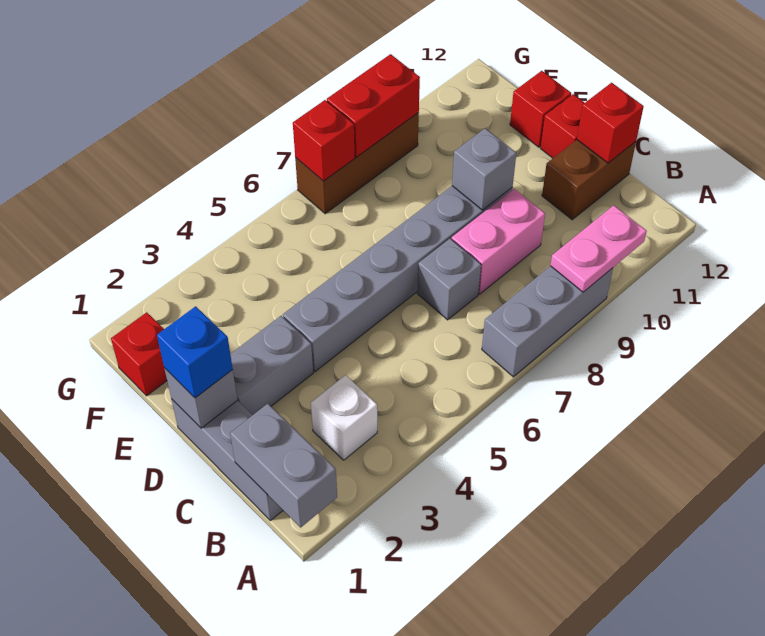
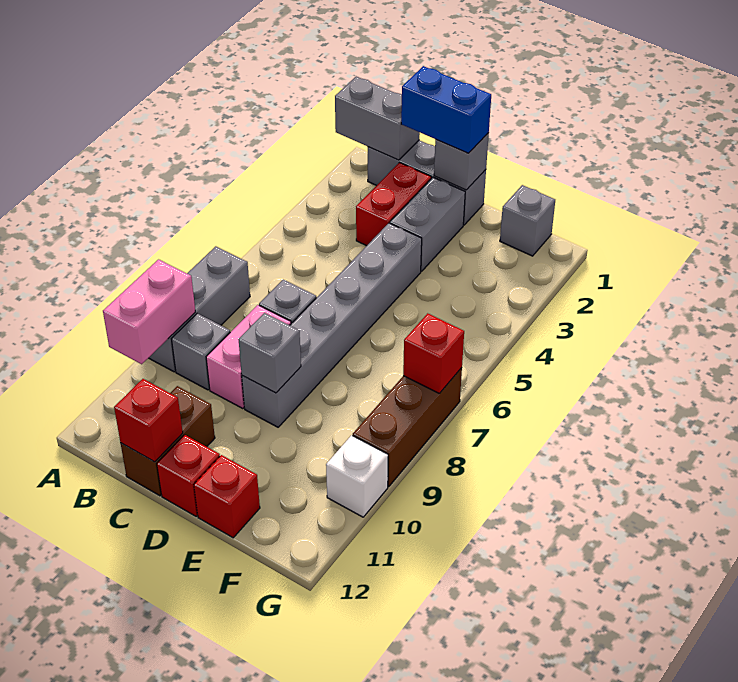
pink plate A9:A10 level 2 -> pink brick A9:A10 level 2
white brick B3 level 1 -> white brick G10 level 1
none -> grey brick B9 level 1
blue brick D1 level 3 -> blue brick C1:D1 level 3
red brick F1 level 1 -> grey brick F1 level 1
red brick G8:G9 level 2 -> red brick C2:C3 level 1

